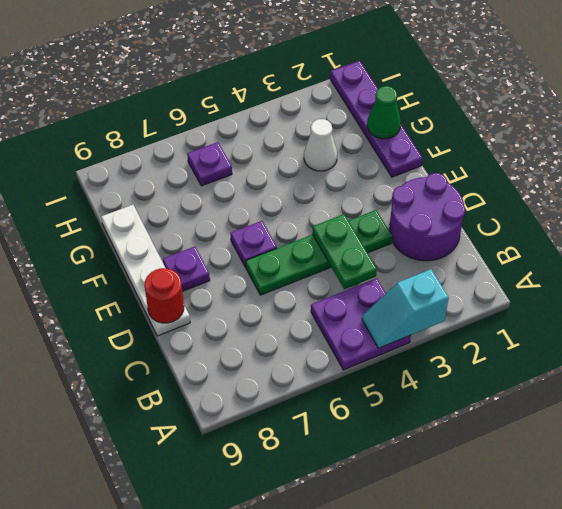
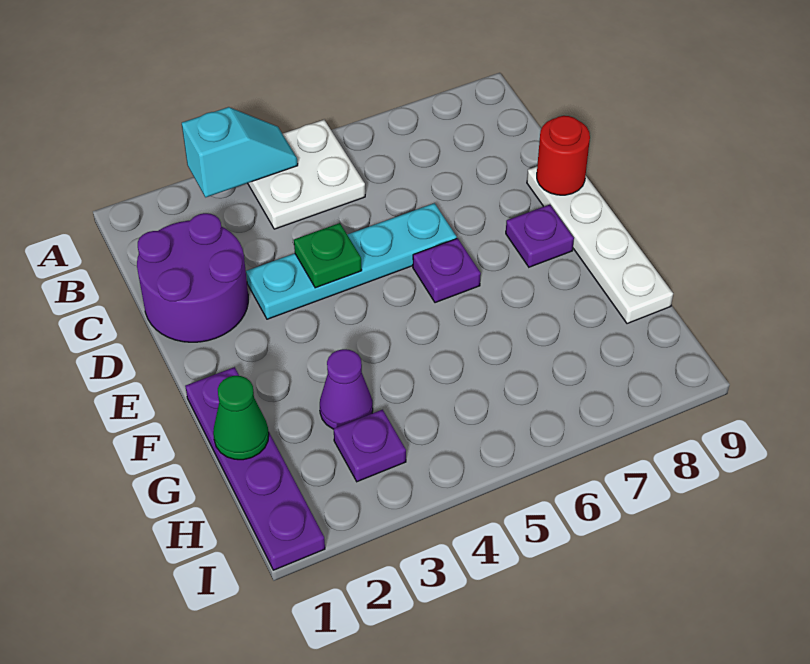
purple plate A4:B5 level 1 -> white plate A4:B5 level 1
green plate C4:D4 level 2 -> green plate D4 level 2
green plate D3:D6 level 1 -> cyan plate D3:D6 level 1
white cone G3 level 1 -> purple cone G3 level 1
purple plate H6 level 1 -> purple plate H3 level 1

